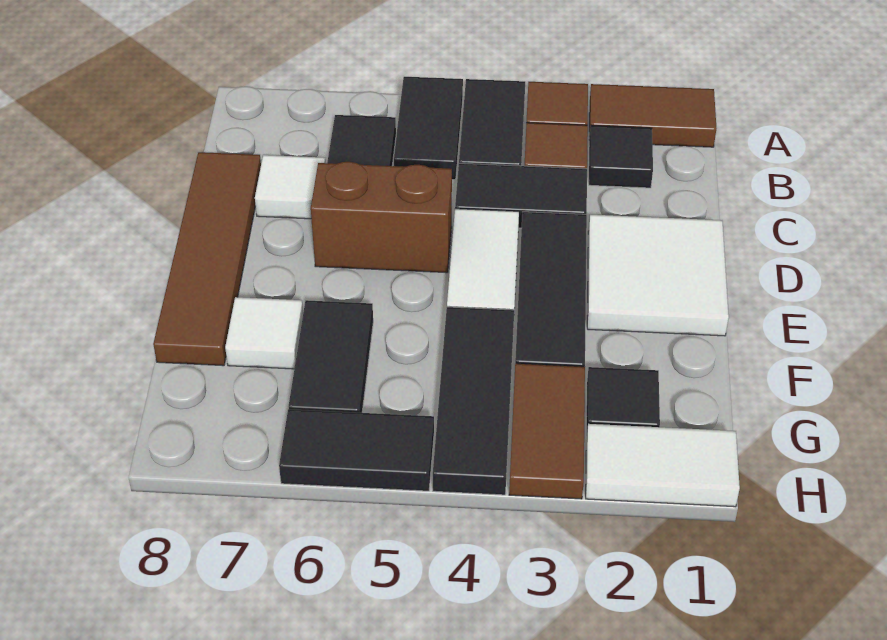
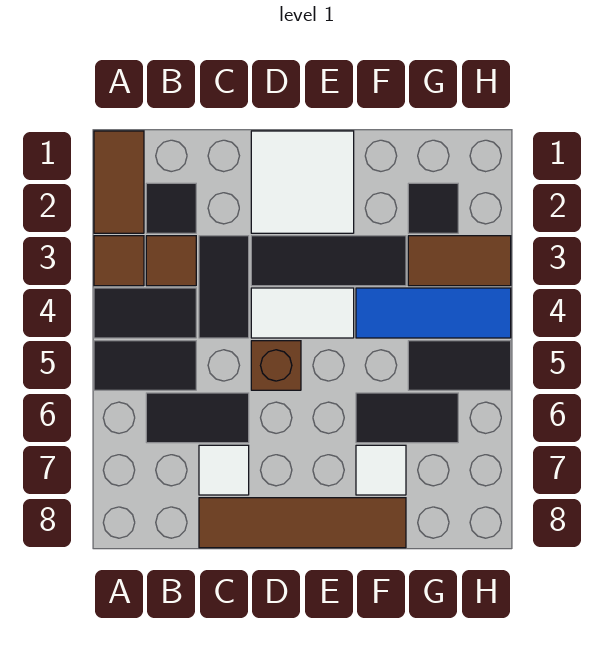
brown brick D5:D6 level 1 -> brown brick D5 level 1
black tile F4:H4 level 1 -> blue tile F4:H4 level 1
white tile H1:H2 level 1 -> none
black tile H5:H6 level 1 -> black tile G5:H5 level 1

